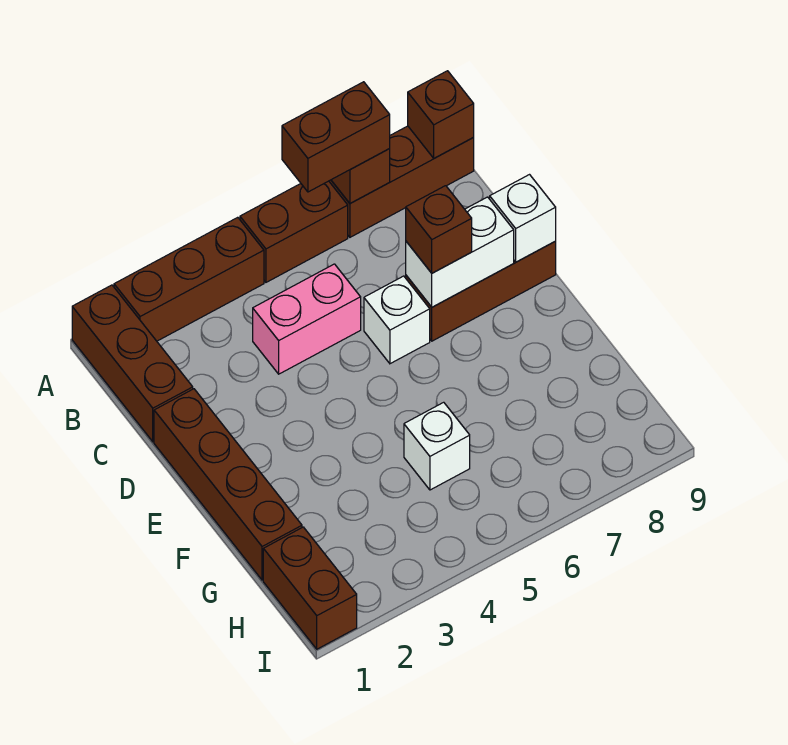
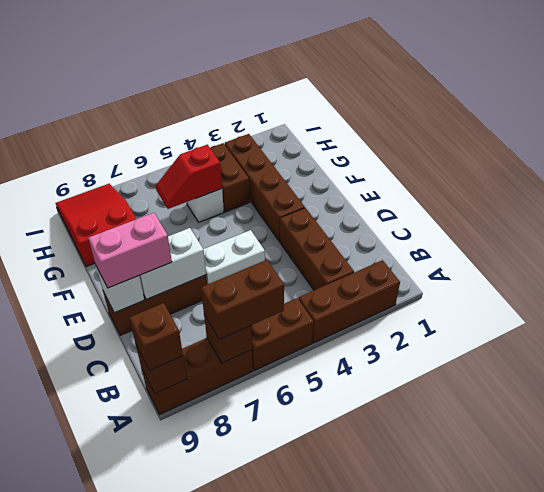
brown brick A1:C1 level 1 -> brown brick B3:D3 level 1
pink brick C4:C5 level 1 -> pink brick D8:D9 level 3
brown brick D1:G1 level 1 -> brown brick E3:H3 level 1
white brick D6 level 1 -> white brick D5:D6 level 1
brown brick D7 level 3 -> brown brick A9 level 3
none -> red slope G5:G6 level 2 top 5
none -> red slope G8:I9 level 1 top G
brown brick H1:I1 level 1 -> brown brick G4:H4 level 1

